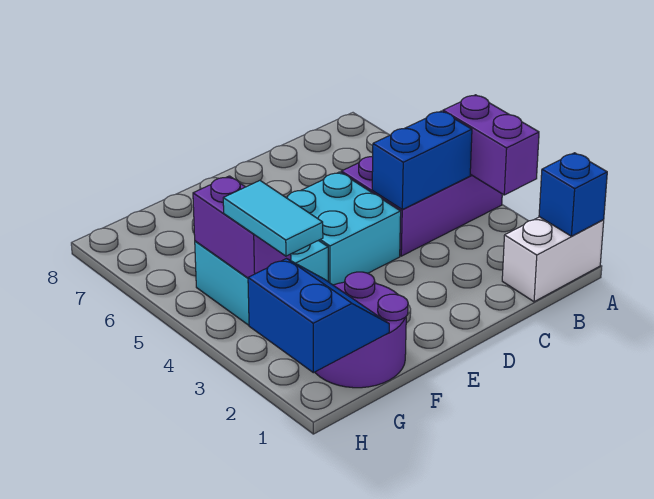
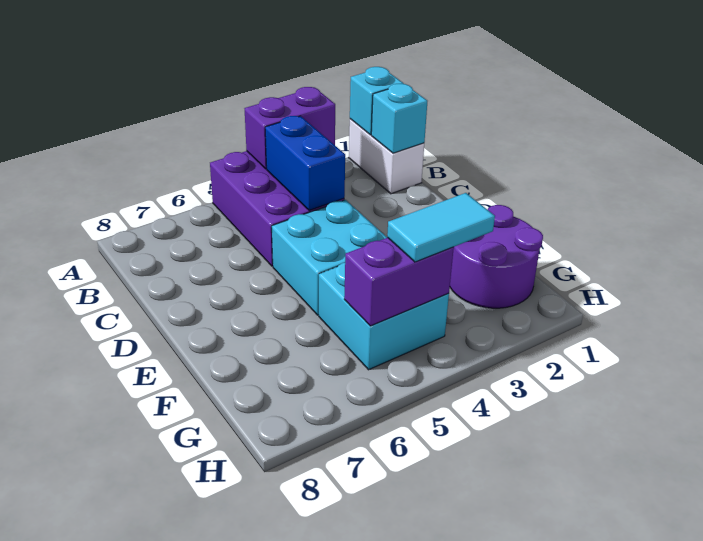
blue brick A1 level 2 -> cyan brick A1 level 2
none -> cyan brick B1 level 2
blue slope G1:H2 level 2 top H -> none

